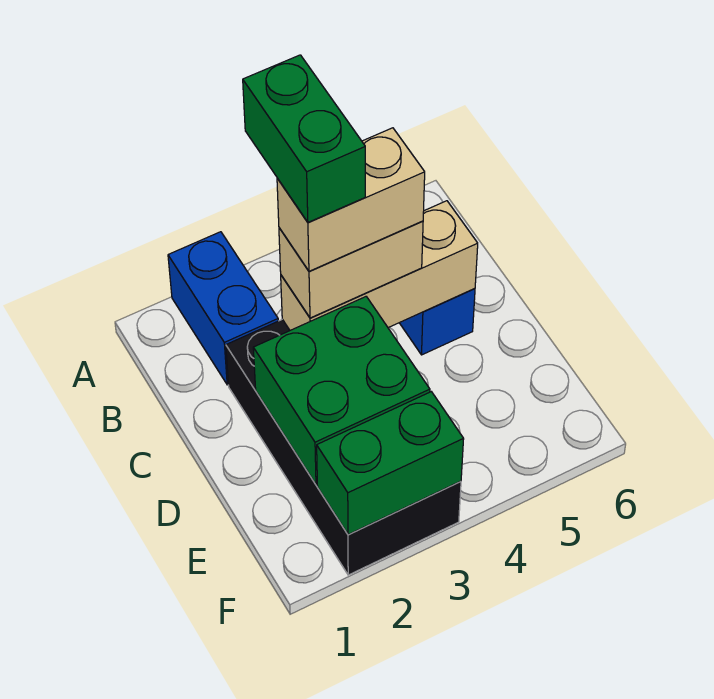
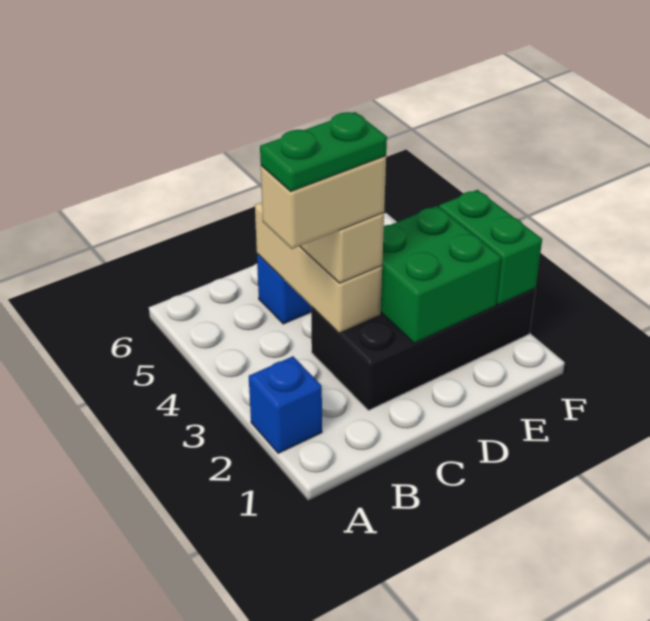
blue brick A2:B2 level 1 -> blue brick A2 level 1
green brick B3:C3 level 5 -> green plate B3:C3 level 5
tan brick C3:C4 level 4 -> tan brick B3:C3 level 4

